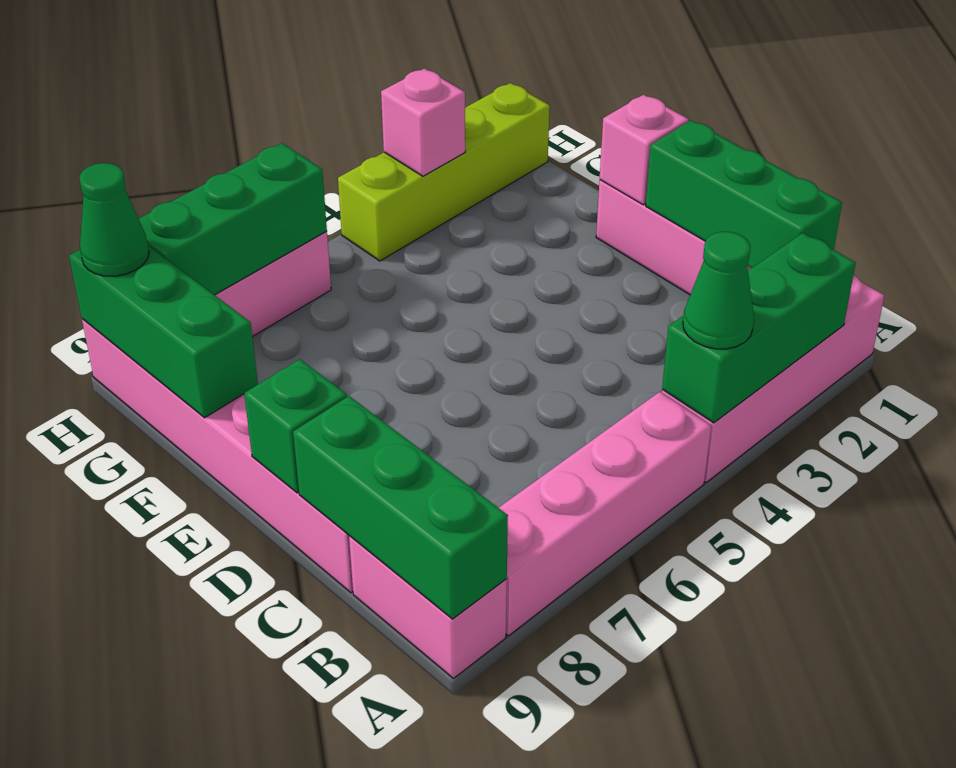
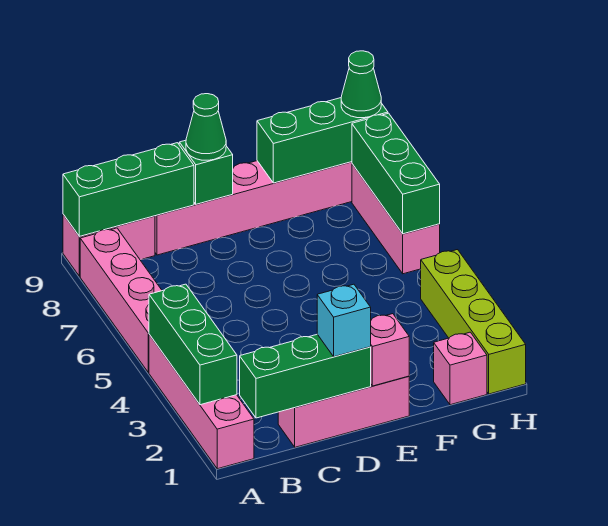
green cone A4 level 3 -> green cone D9 level 3
none -> cyan brick D1 level 3
pink brick H3 level 2 -> pink brick G1 level 1

